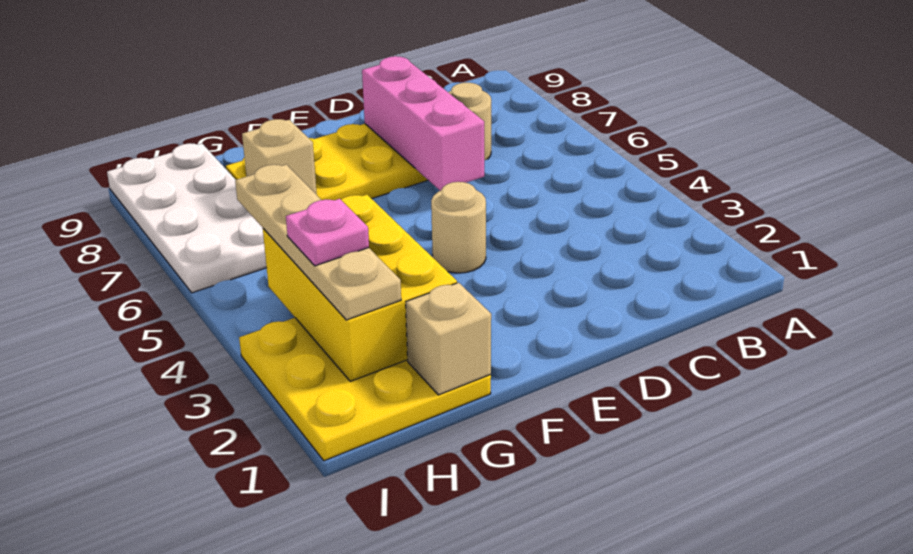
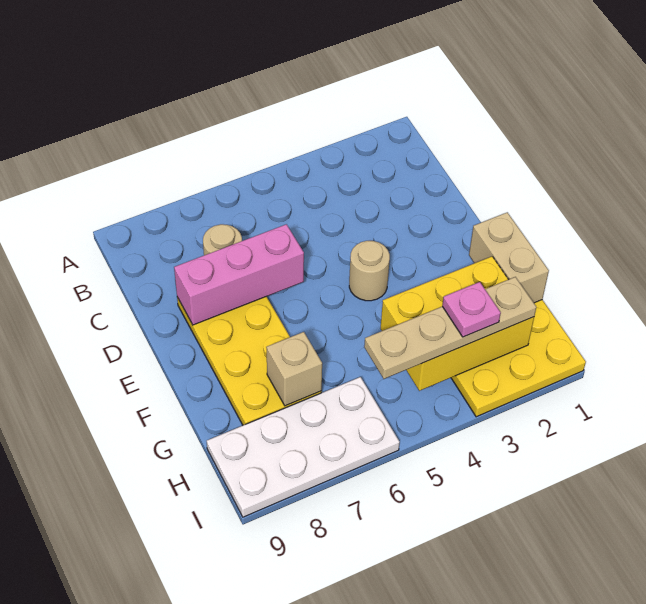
tan brick G1 level 2 -> tan brick F1:G1 level 2

